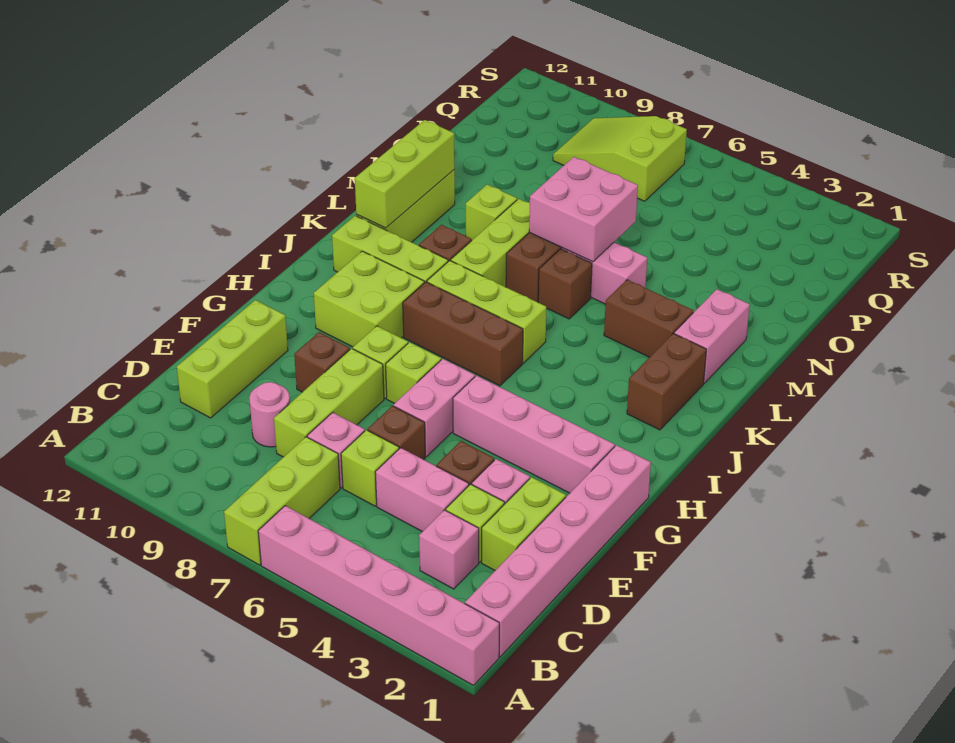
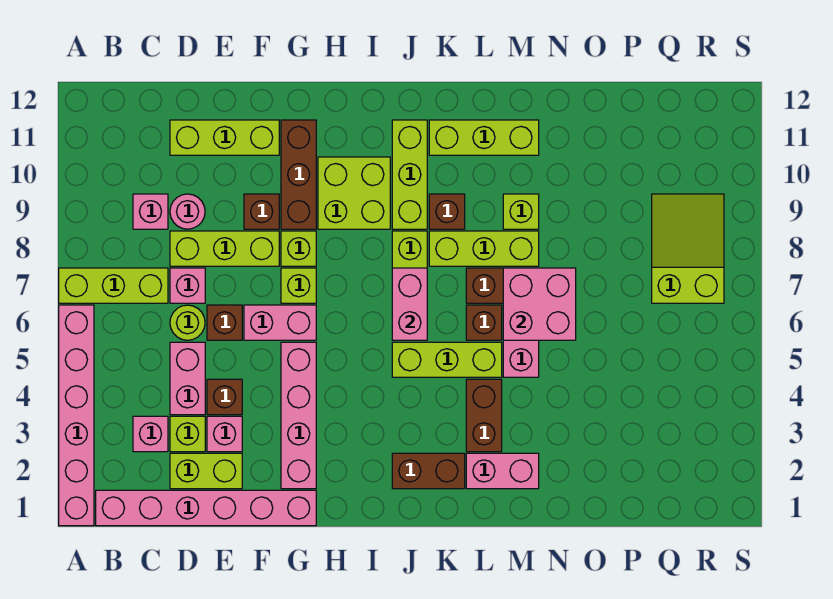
none -> pink brick C9 level 1
lime brick D6 level 1 -> lime round brick D6 level 1
brown brick I6:I8 level 1 -> brown brick G9:G11 level 1
none -> pink brick J6:J7 level 2
lime brick K11:M11 level 2 -> lime brick J5:L5 level 1

